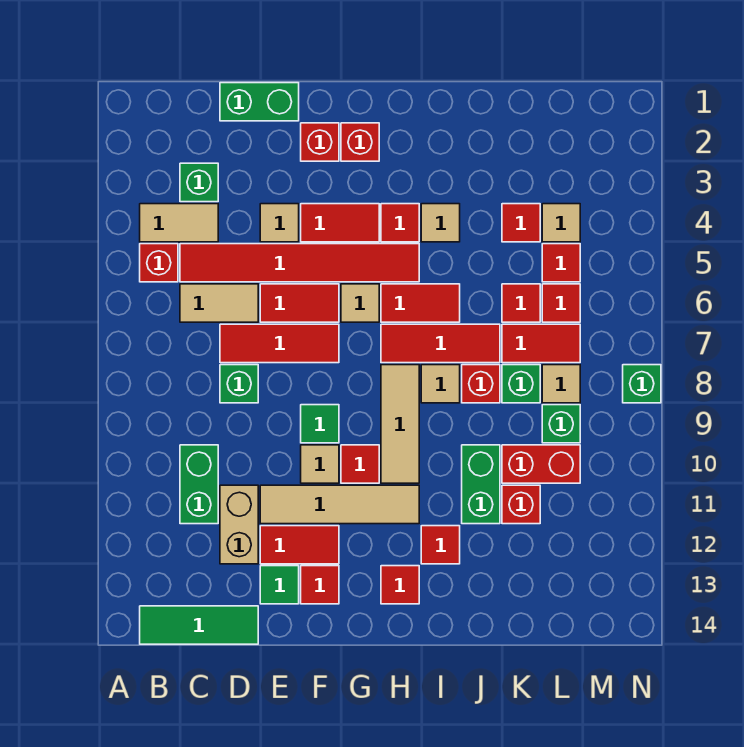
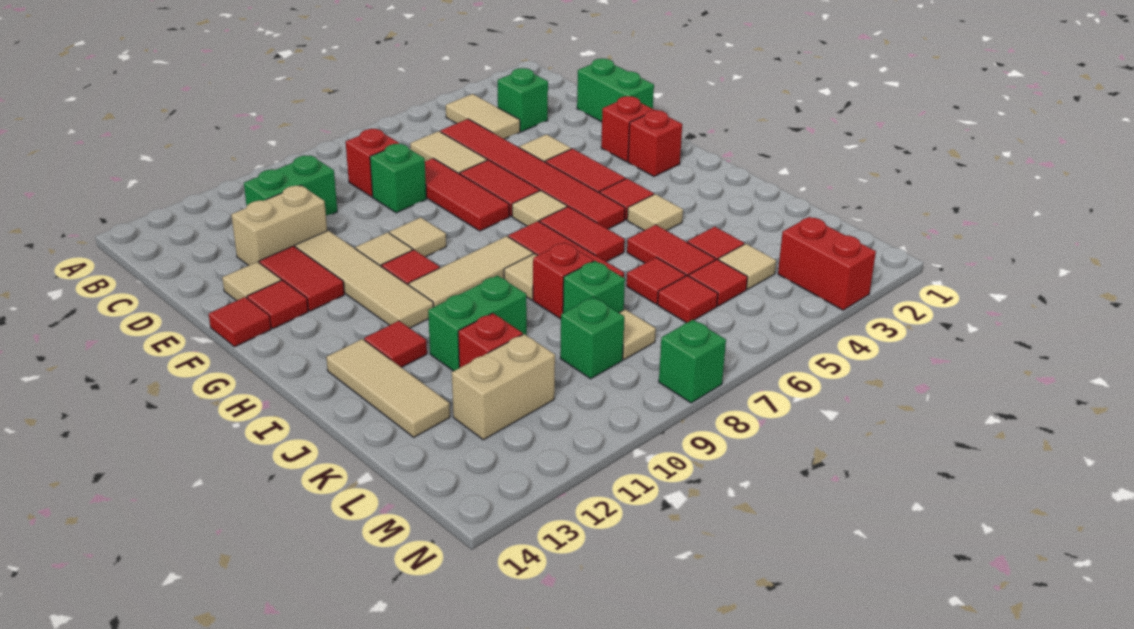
red brick B5 level 1 -> red brick C8 level 1
green tile B14:D14 level 1 -> none
green tile E13 level 1 -> tan tile E13 level 1
green tile F9 level 1 -> tan tile F9 level 1
red tile H13 level 1 -> red tile F14 level 1
none -> tan tile I13:K13 level 1
red tile K7:L7 level 1 -> red tile J5:K5 level 1
red brick K10:L10 level 1 -> red brick M3:N3 level 1
none -> tan brick L11:L12 level 1

